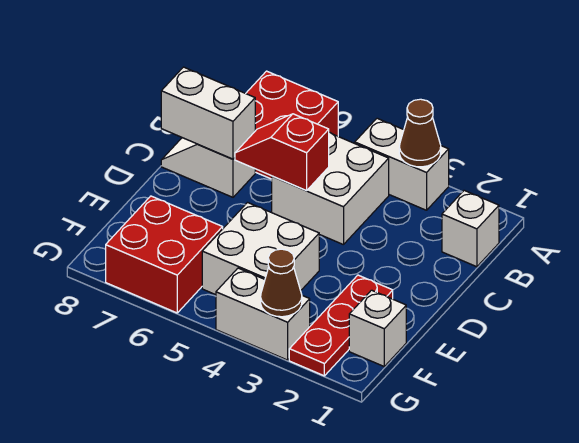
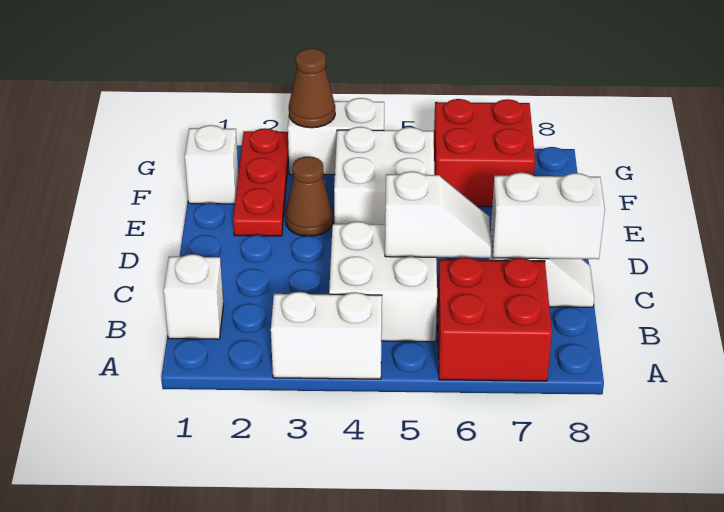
brown cone A3 level 2 -> brown cone E3 level 1
red slope C5:C6 level 2 top 5 -> white slope C5:C6 level 2 top 5

